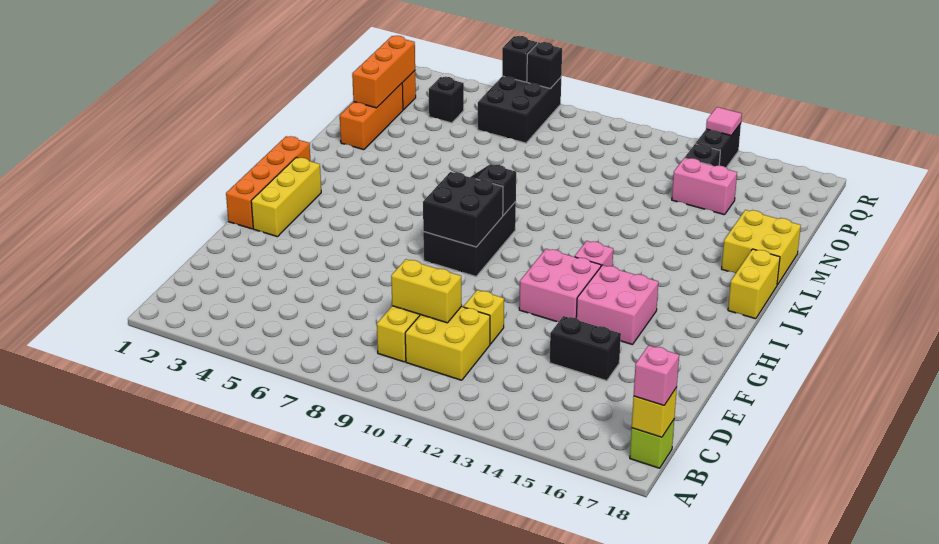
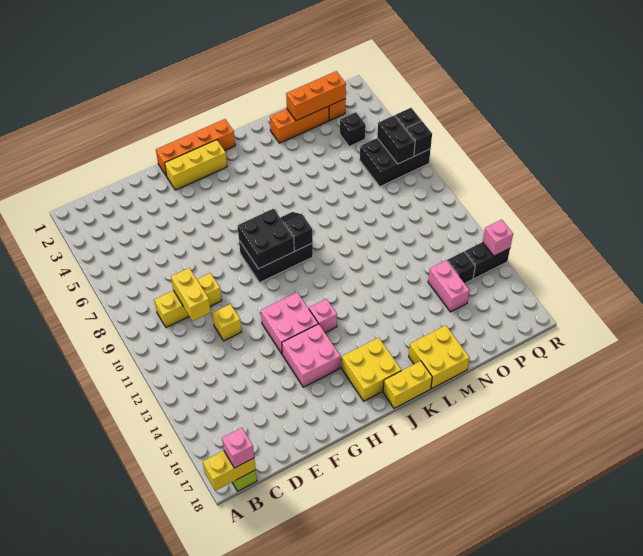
yellow brick B18 level 2 -> yellow brick A18:B18 level 2
yellow brick C10:D11 level 1 -> yellow brick I16:J17 level 1
black brick E14:E15 level 1 -> black brick Q6:Q7 level 2
pink tile R14 level 2 -> pink brick R14 level 2

